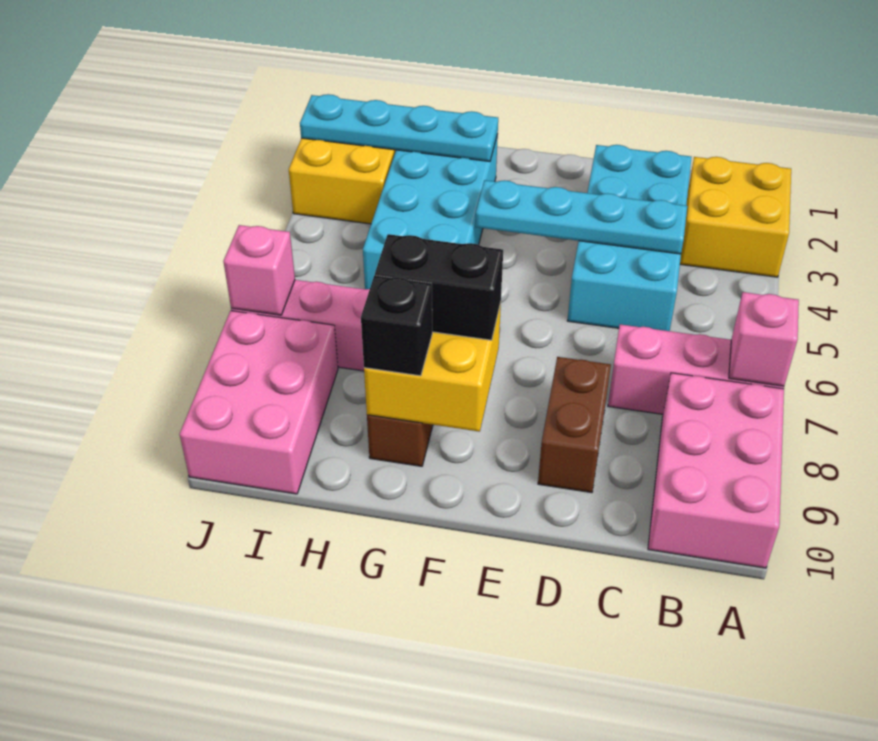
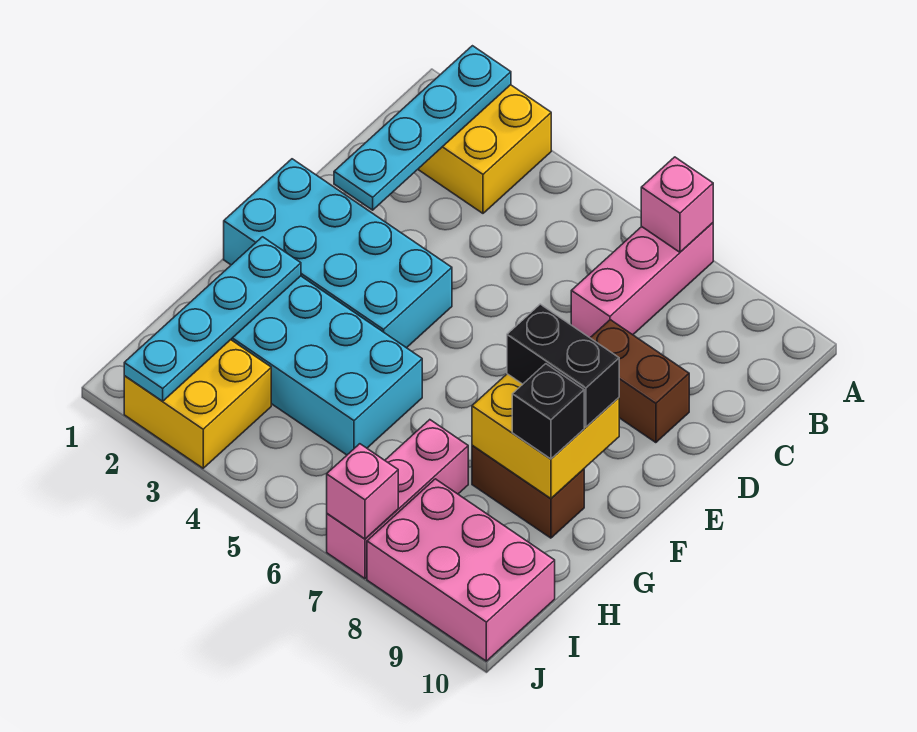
pink brick A8:B10 level 1 -> none
cyan brick C2:D5 level 1 -> cyan brick E1:F4 level 1
cyan plate C4:F4 level 2 -> cyan plate A2:D2 level 2
black brick F8:G8 level 3 -> black brick F8:F9 level 3

